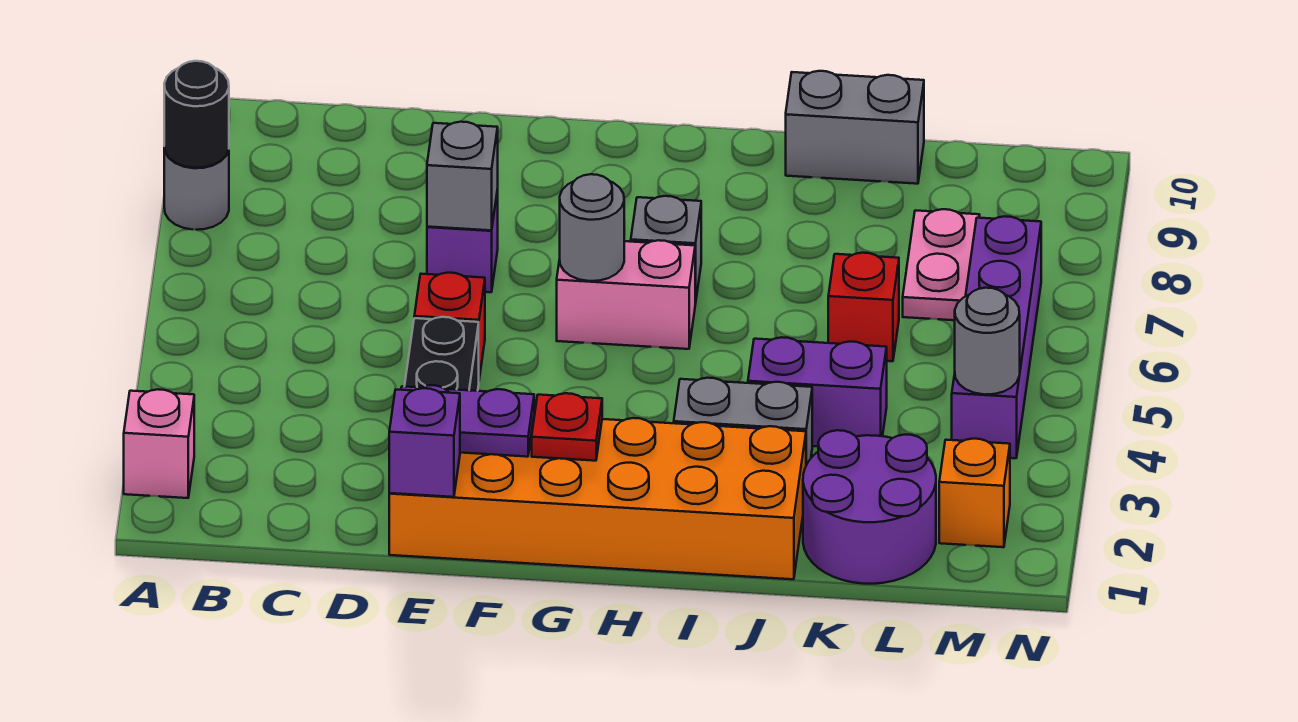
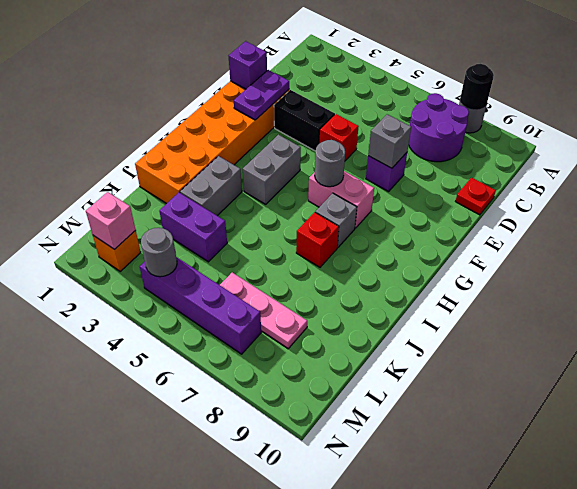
pink brick A2 level 1 -> pink brick M2 level 2
red plate G2 level 2 -> red plate D10 level 1
pink brick G6:H6 level 1 -> pink brick G6:G7 level 1
purple brick J4:K4 level 1 -> purple brick K3:K4 level 1
grey brick J10:K10 level 1 -> grey brick G4:H4 level 1
purple round brick K1:L2 level 1 -> purple round brick B7:C8 level 1
red brick K6 level 1 -> red brick I7 level 1
pink plate L7:L8 level 1 -> pink plate L6:L8 level 1

